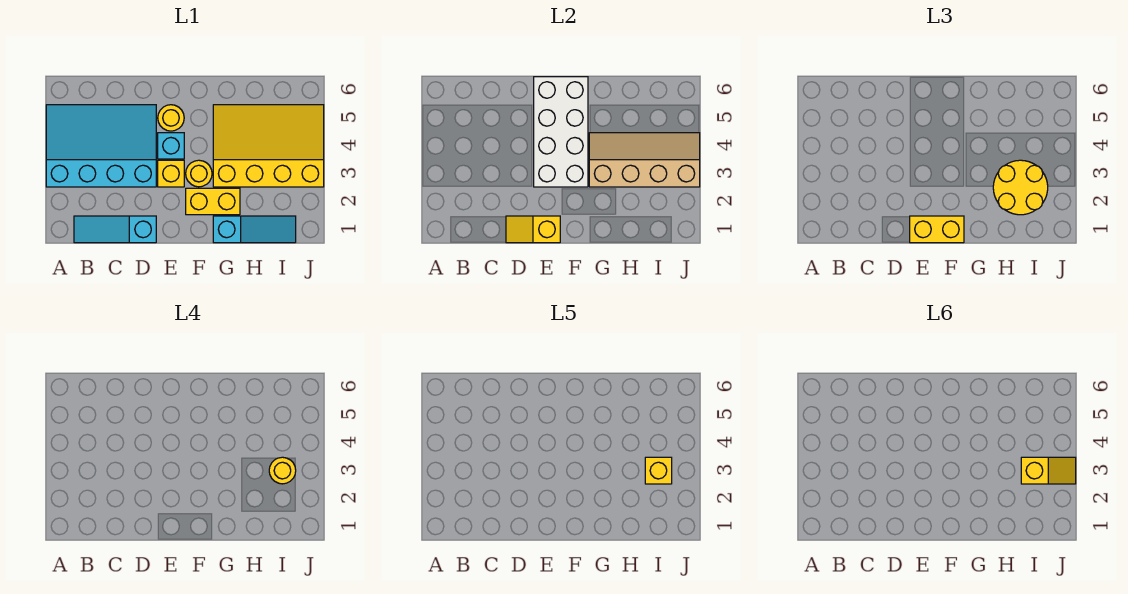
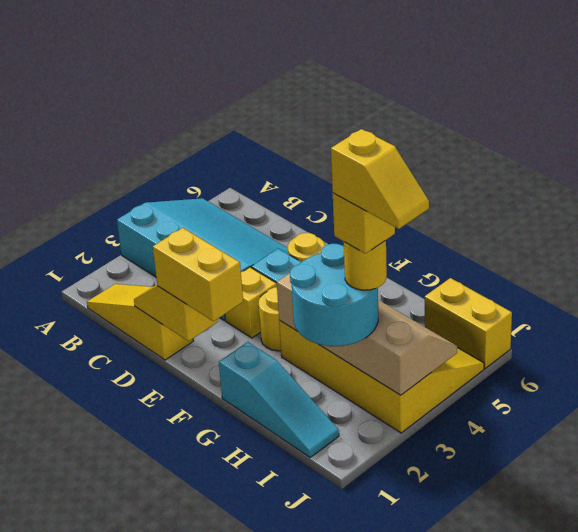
cyan slope B1:D1 level 1 top D -> yellow slope B1:D1 level 1 top D
white brick E3:F6 level 2 -> none
yellow brick F2:G2 level 1 -> yellow brick I6:J6 level 1
yellow round brick H2:I3 level 3 -> cyan round brick H2:I3 level 3

